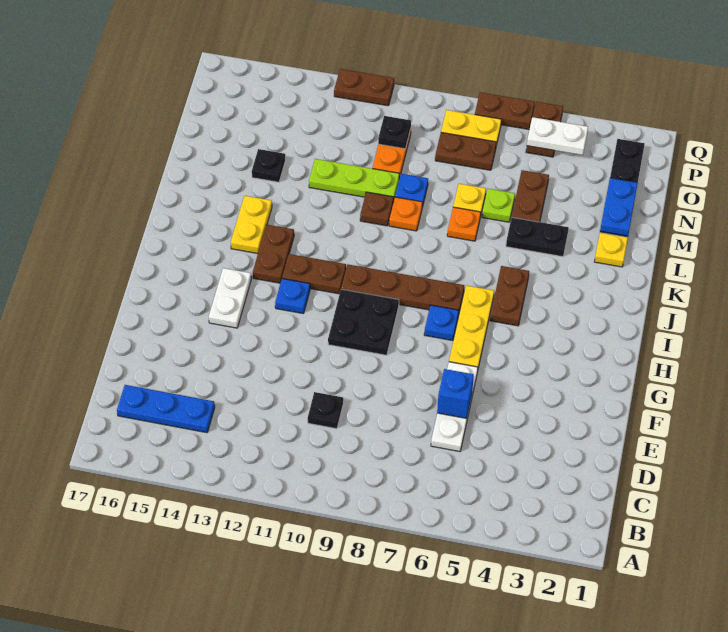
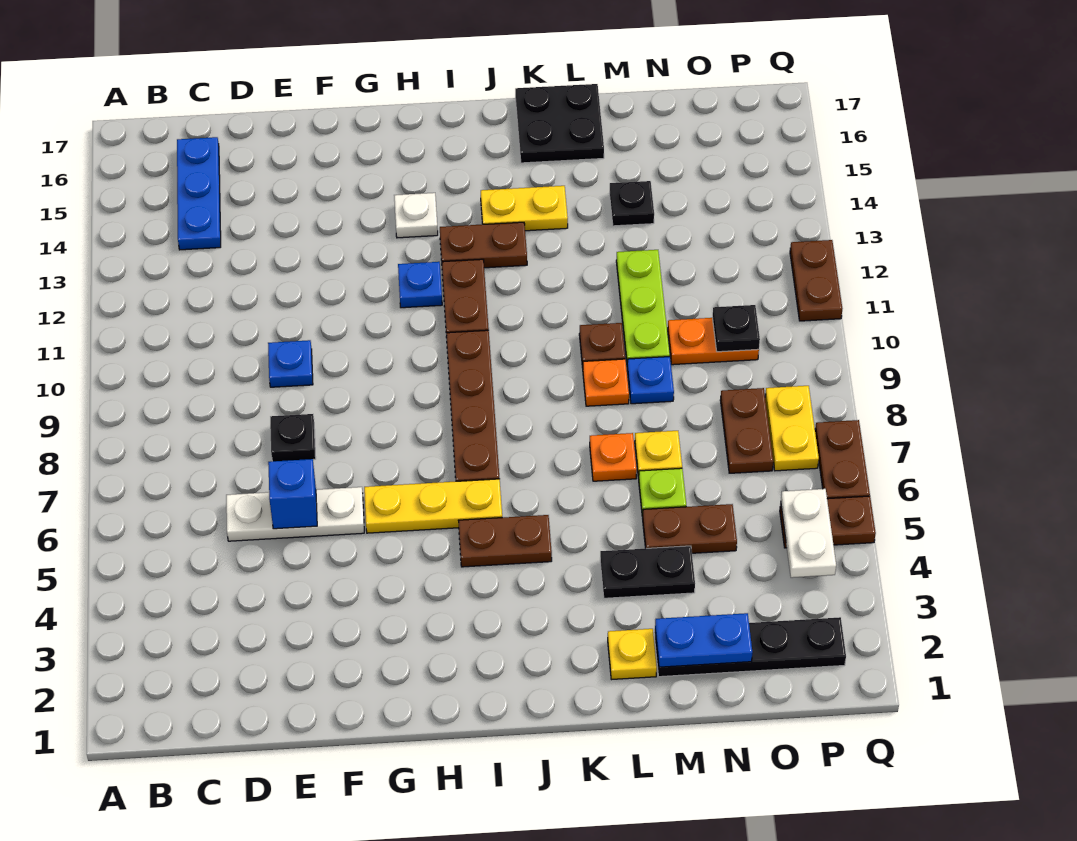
black plate D10 level 1 -> black plate E8 level 1
black plate G9:H10 level 1 -> black plate K16:L17 level 1
white plate G14:H14 level 1 -> white plate H14 level 1
blue plate H7 level 1 -> blue plate E10 level 1
black plate L4:L5 level 1 -> black plate L4:M4 level 1

